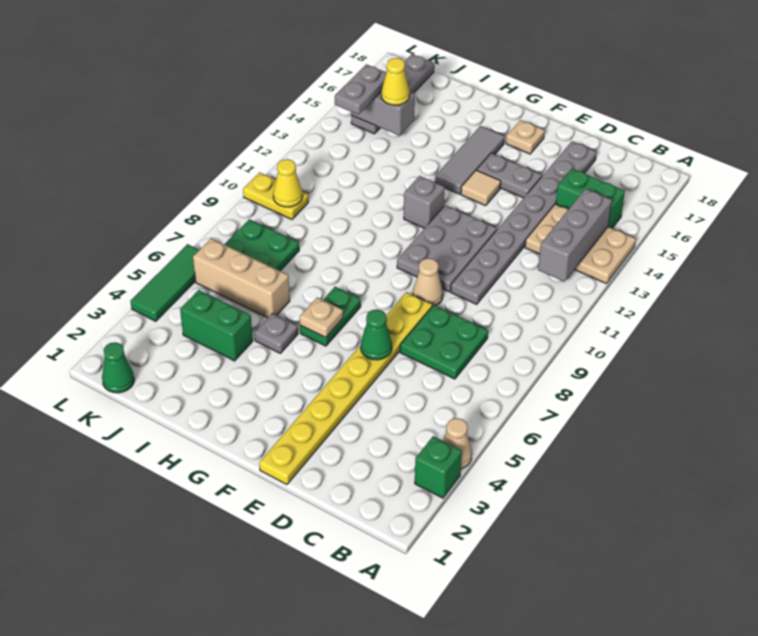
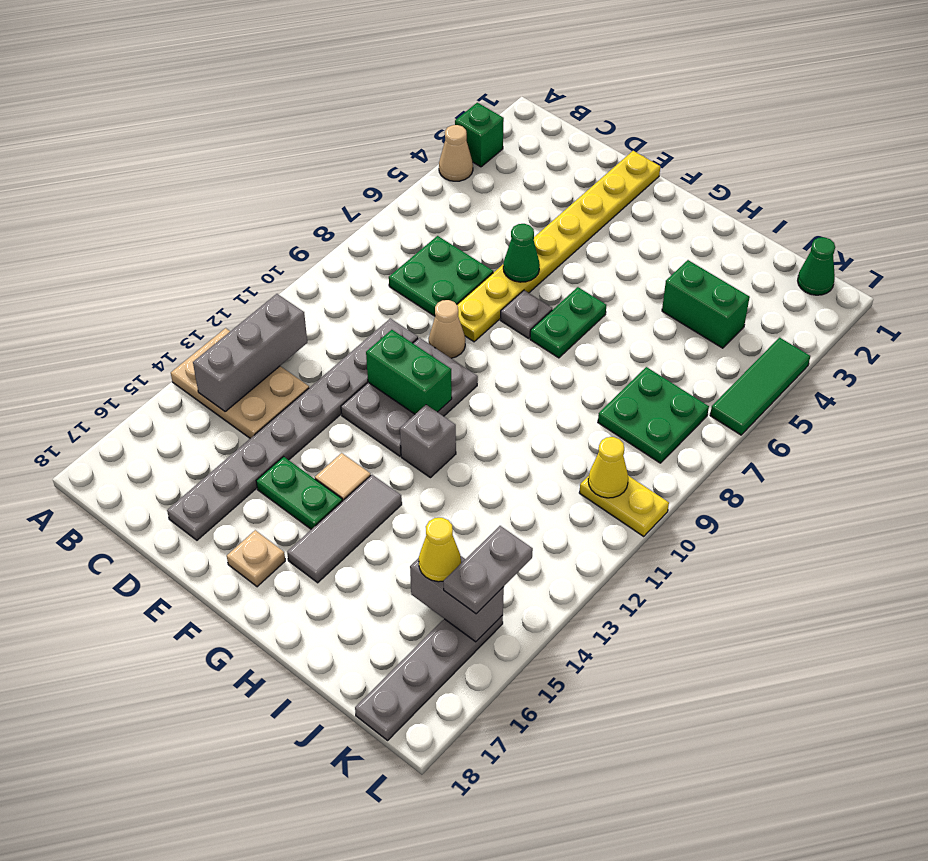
green brick B15:C15 level 1 -> green brick E11:F11 level 2
grey plate E15:F15 level 1 -> green plate E15:F15 level 1
tan plate G6 level 2 -> none
grey plate H5 level 1 -> grey plate F7 level 1
tan brick I6:K6 level 1 -> none

